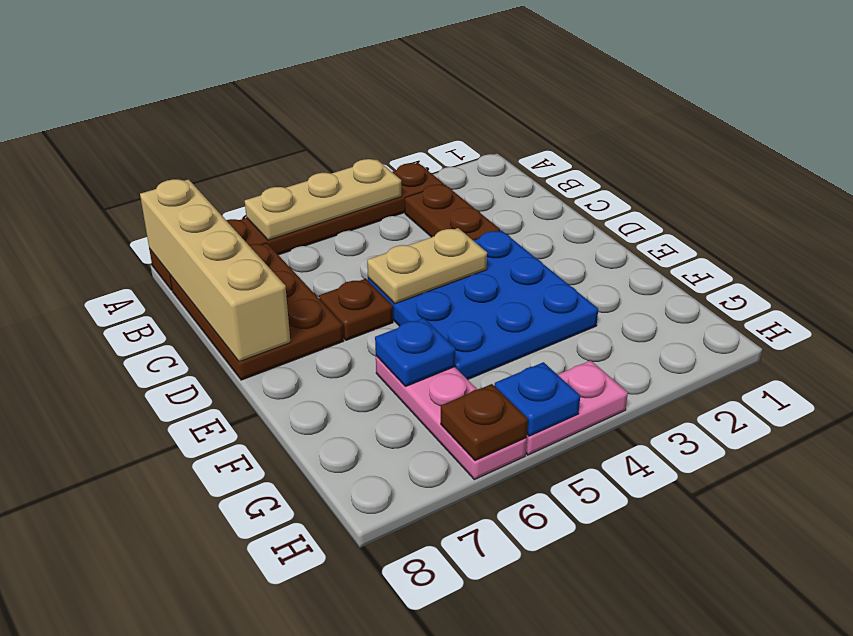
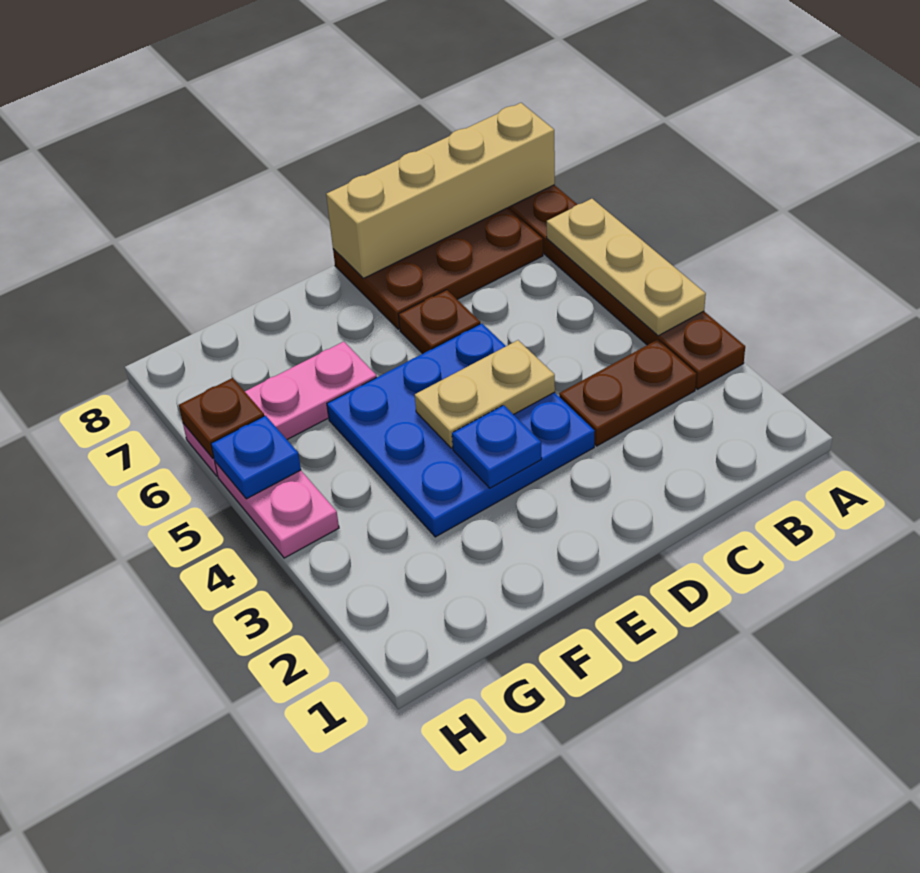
tan plate D4:D5 level 2 -> tan plate D4:E4 level 2
blue plate F6 level 2 -> blue plate E3 level 2

